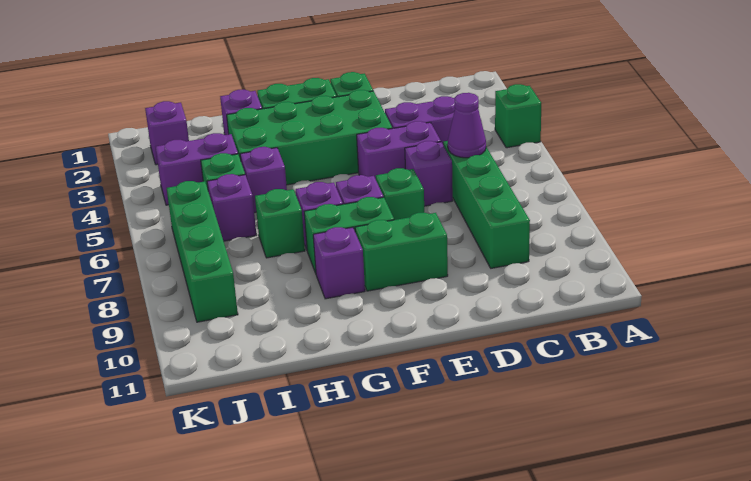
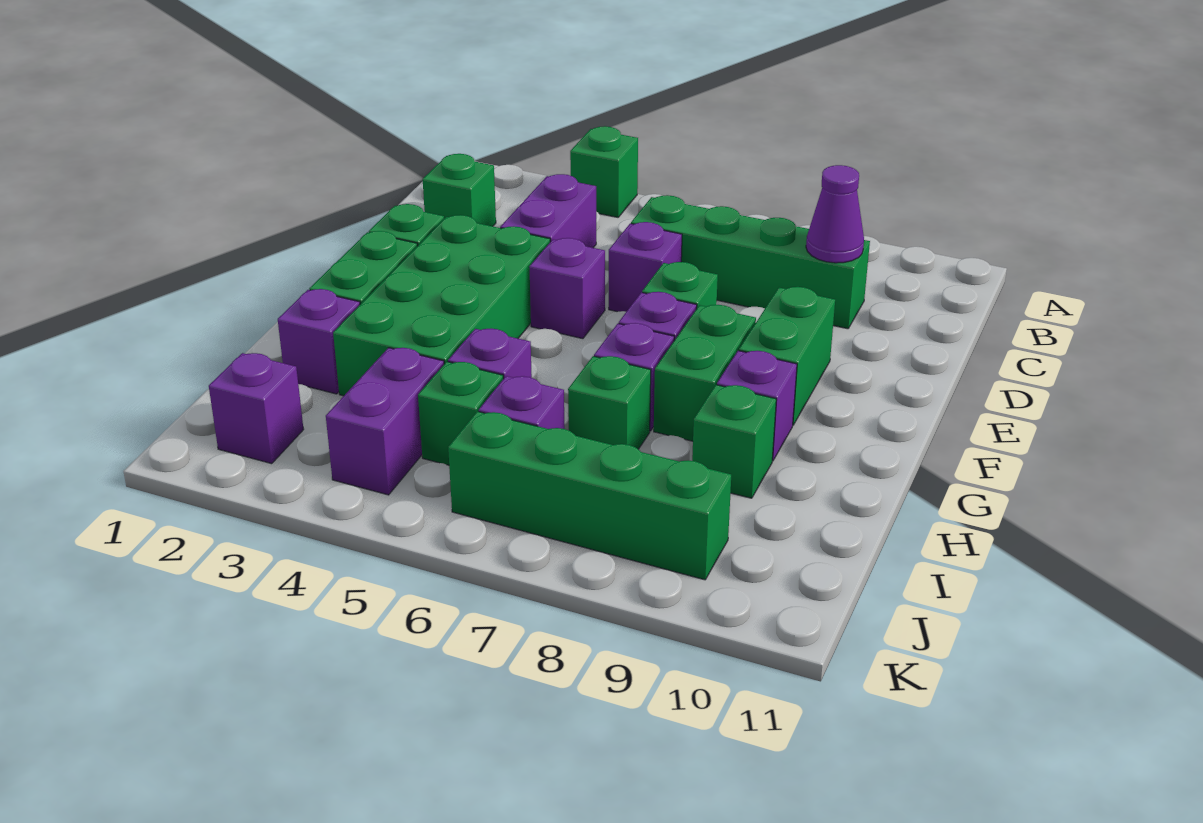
none -> green brick C2 level 1
purple cone C6 level 2 -> purple cone C9 level 2
purple brick D5:E5 level 1 -> purple brick E5 level 1
none -> green brick H9 level 1

